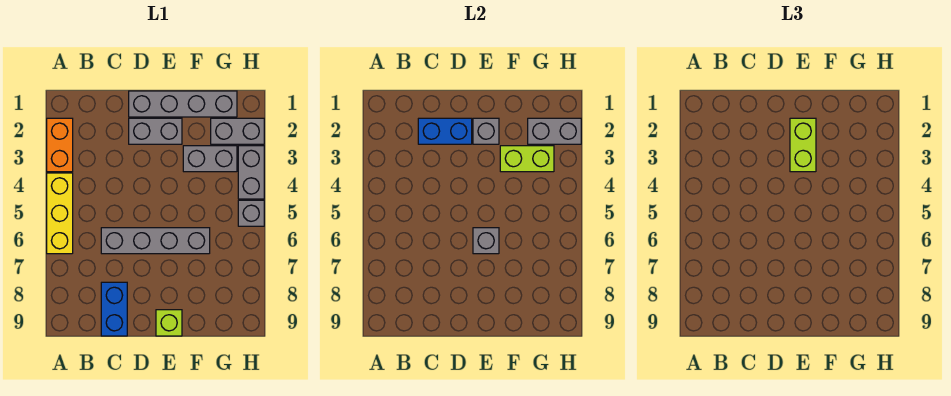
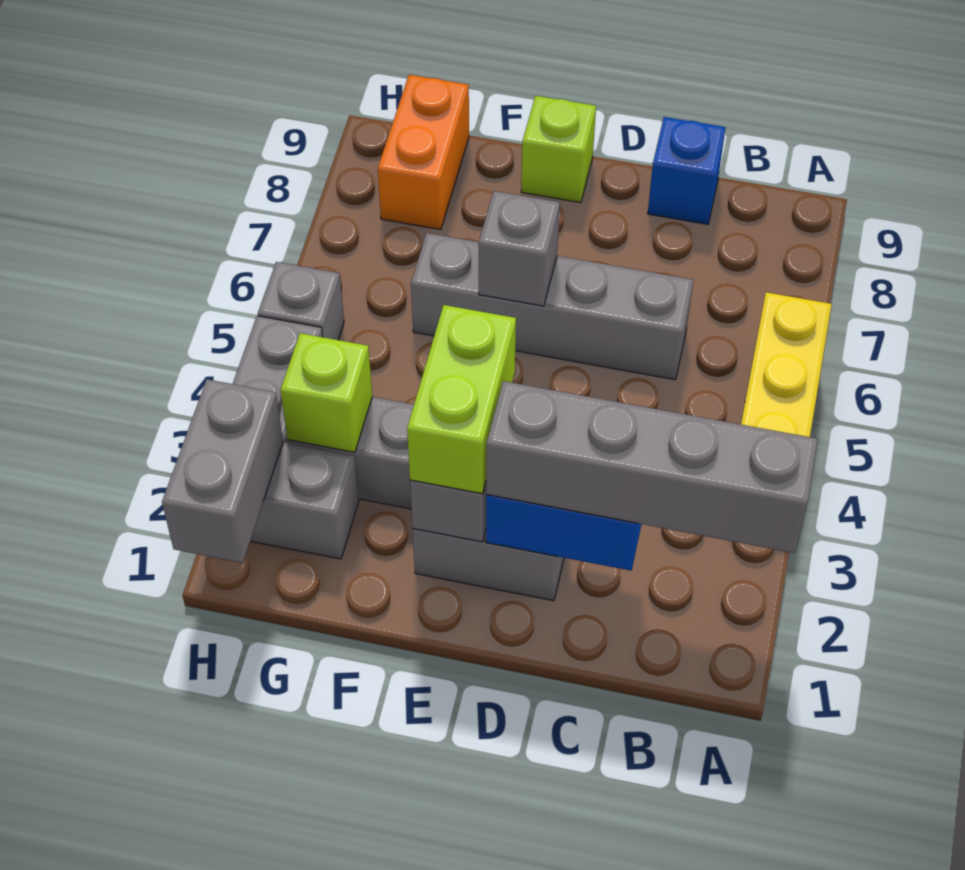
orange brick A2:A3 level 1 -> orange brick G8:G9 level 1
blue brick C8:C9 level 1 -> blue brick C9 level 1
grey brick D1:G1 level 1 -> grey brick A2:D2 level 3
lime brick F3:G3 level 2 -> lime brick G3 level 2
grey brick G2:H2 level 2 -> grey brick H1:H2 level 2

